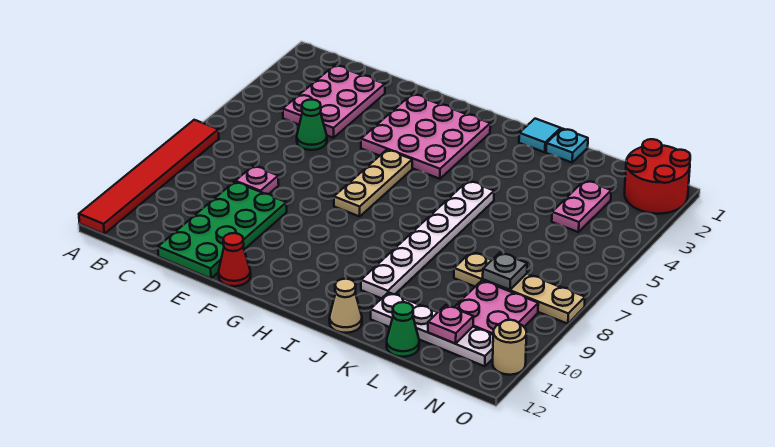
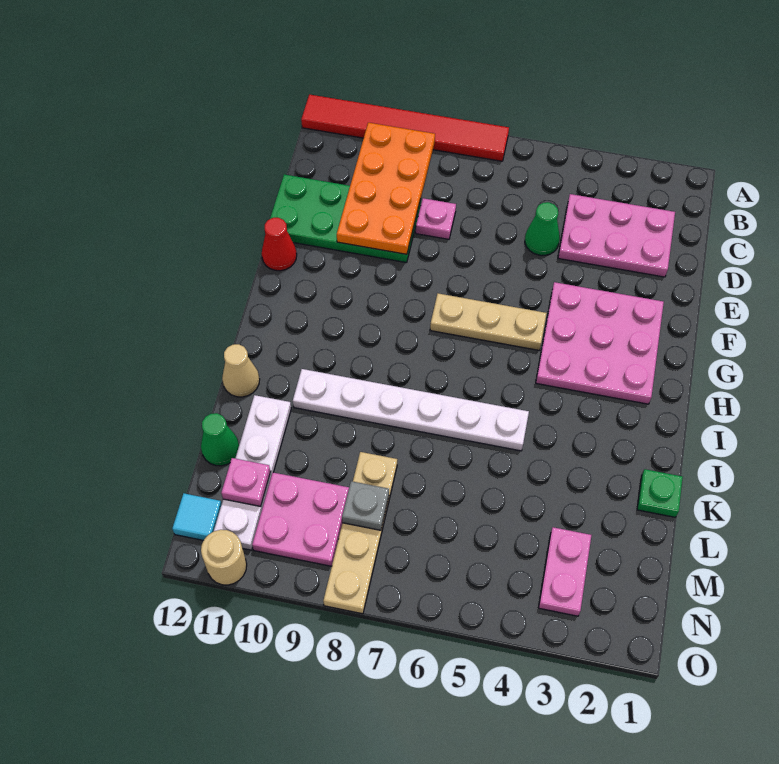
none -> orange plate B9:E10 level 2
cyan tile J1 level 1 -> cyan tile N12 level 1
cyan plate K1 level 1 -> green plate K1 level 1
pink plate M3:M4 level 1 -> pink plate M3:N3 level 1
red round brick N1:O2 level 1 -> none

